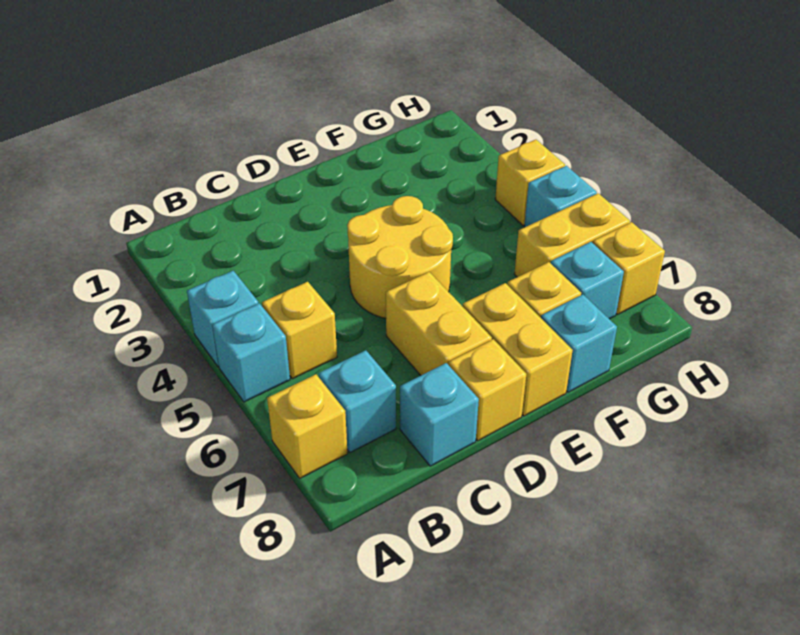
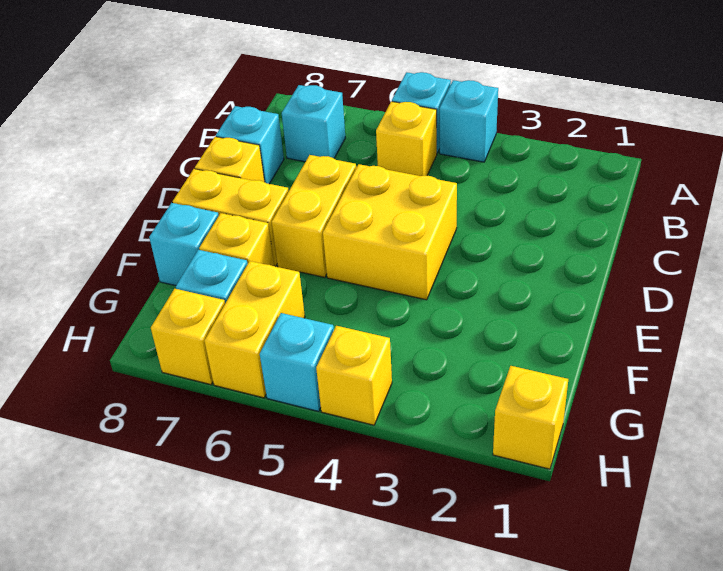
yellow brick A7 level 1 -> yellow brick H1 level 1
yellow round brick D4:E5 level 1 -> yellow brick D4:E5 level 1
yellow brick D6:D7 level 1 -> yellow brick D6:E6 level 1

